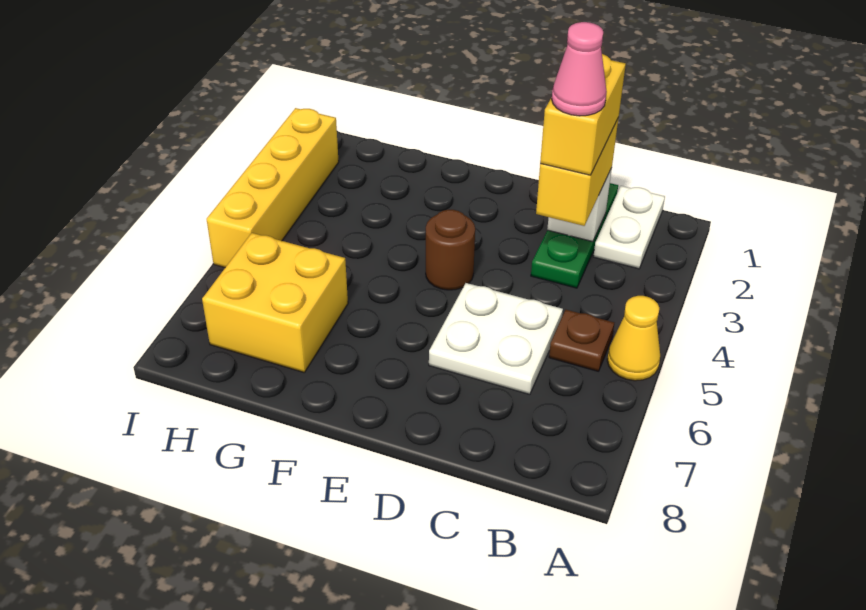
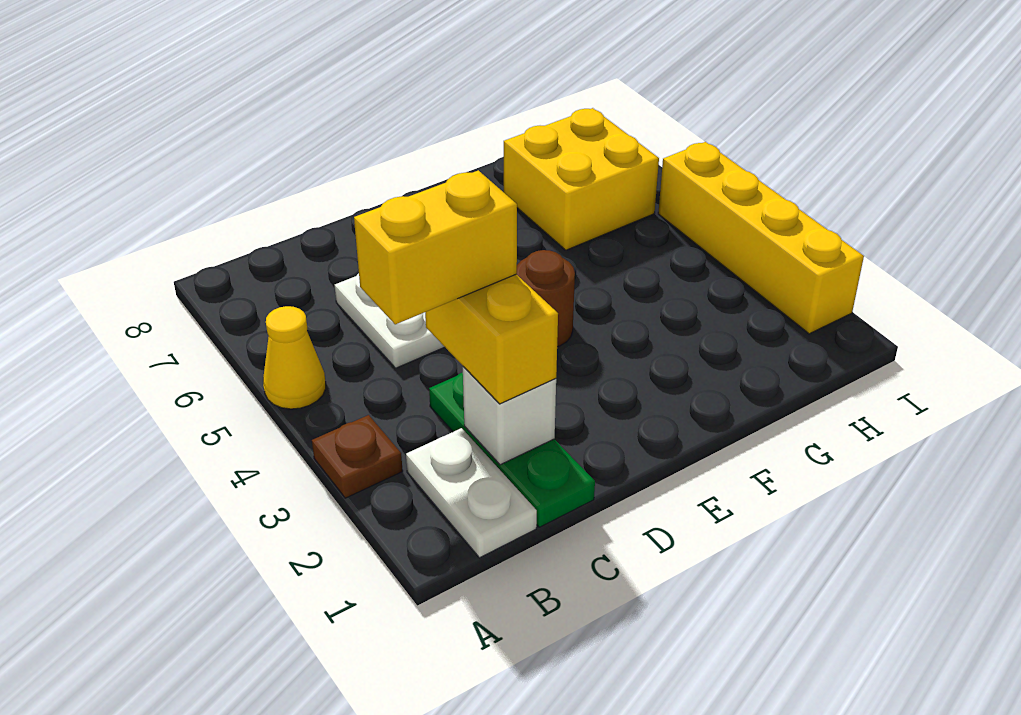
brown plate B5 level 1 -> brown plate A3 level 1
yellow brick C2:C3 level 4 -> yellow brick B3:C3 level 4
pink cone C3 level 5 -> none

